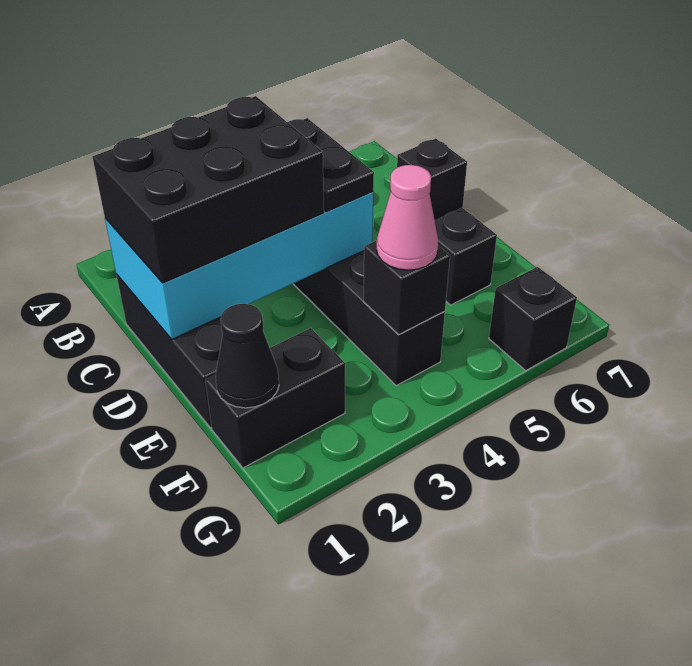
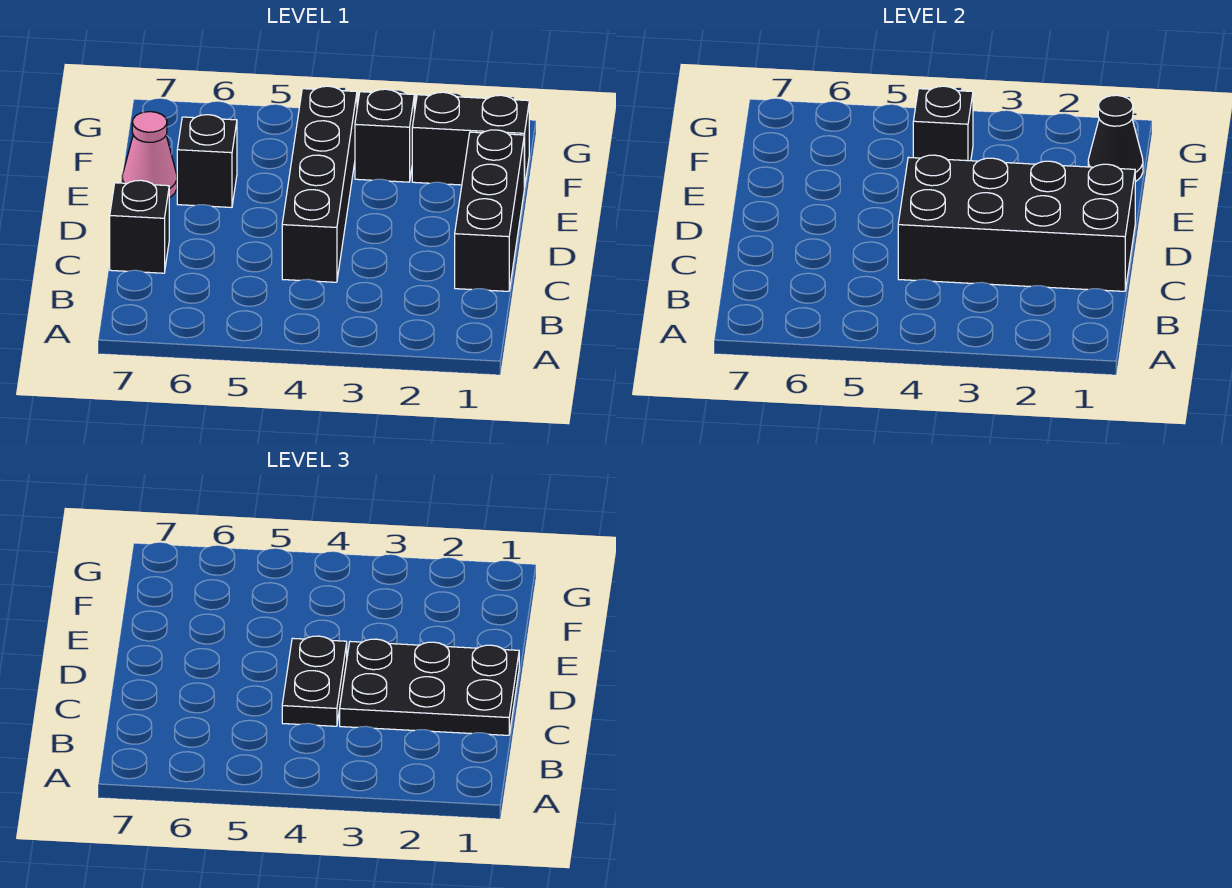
cyan brick C1:D4 level 2 -> black brick C1:D4 level 2
black brick C1:D3 level 3 -> black plate C1:D3 level 3
pink cone F4 level 3 -> pink cone E7 level 1
black brick G6 level 1 -> black brick F3 level 1

